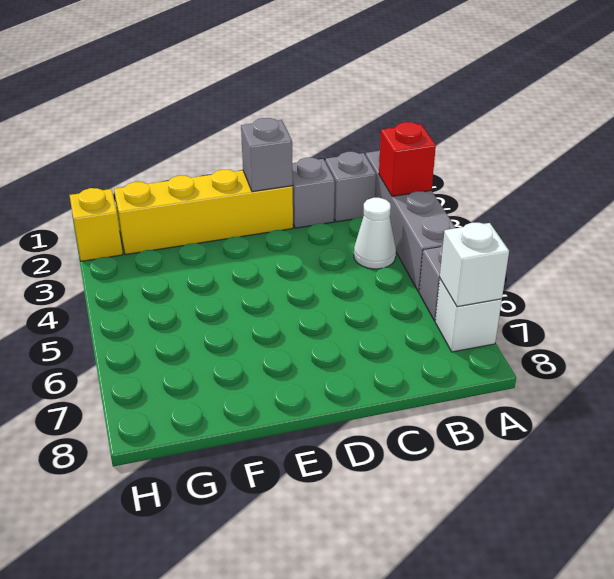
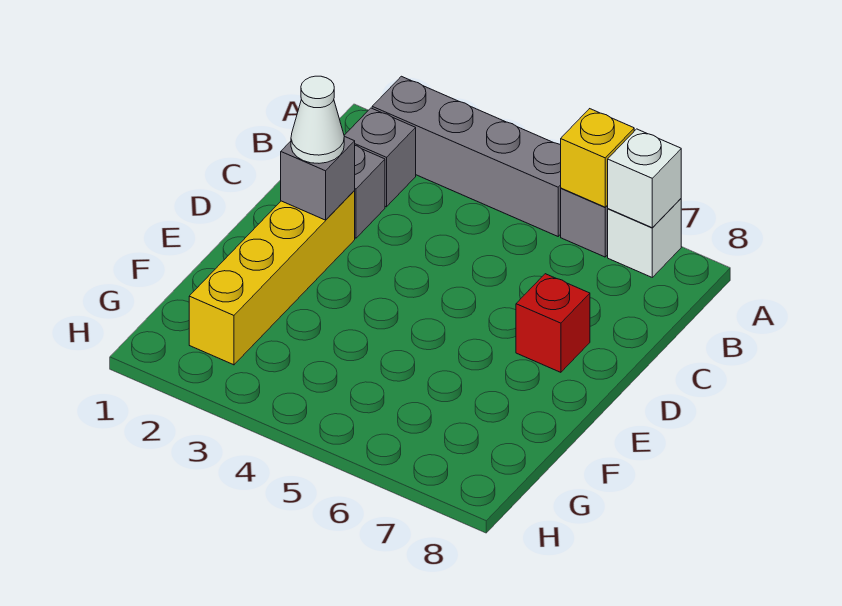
red brick A3 level 2 -> red brick D7 level 1
white cone B4 level 1 -> white cone D2 level 3
yellow brick H2 level 1 -> yellow brick A6 level 2

